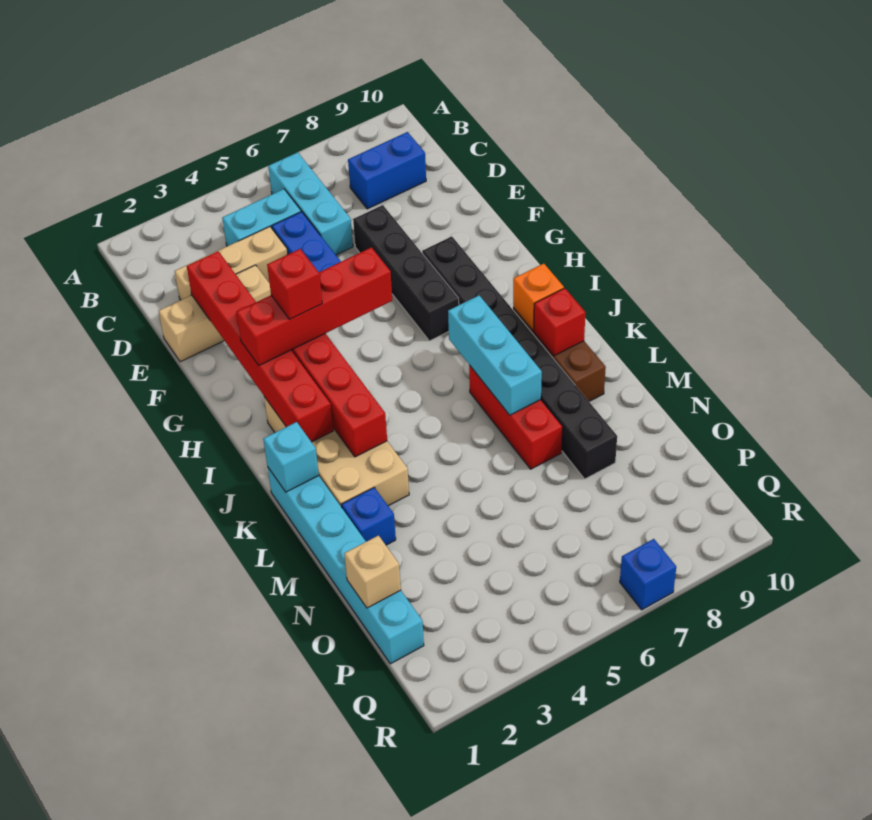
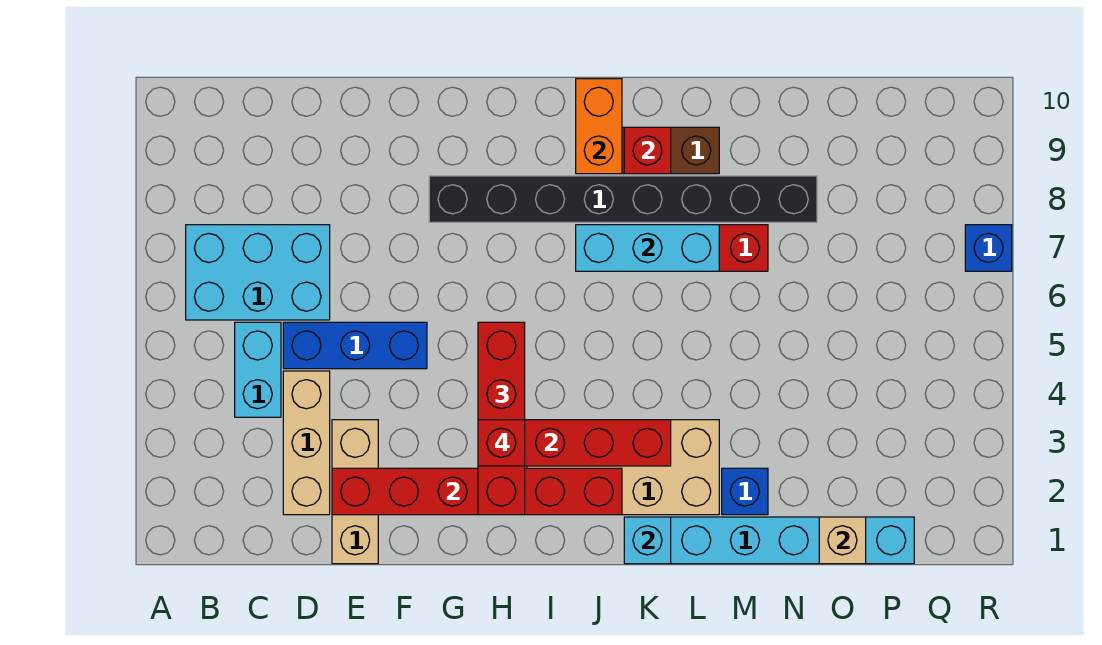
cyan brick B6:D6 level 1 -> cyan brick B6:D7 level 1
blue brick C8:C9 level 1 -> none
black brick E7:H7 level 1 -> none
orange brick J9 level 2 -> orange brick J9:J10 level 2

